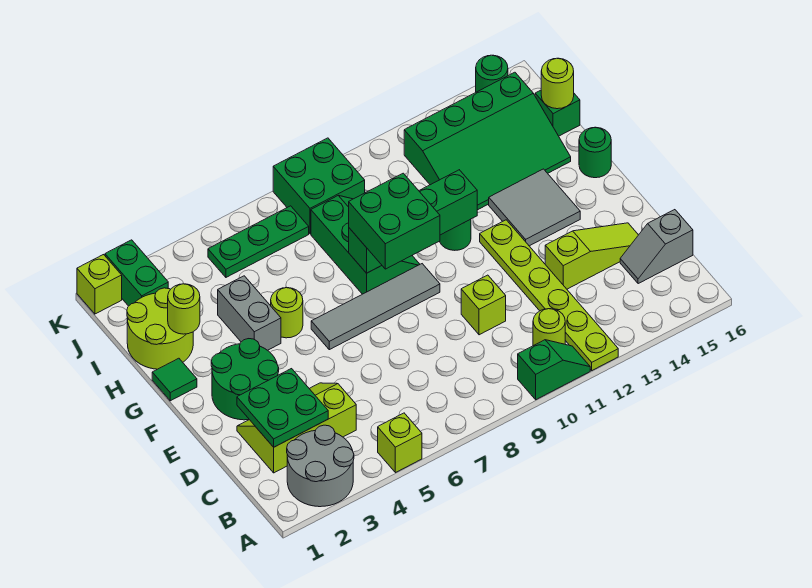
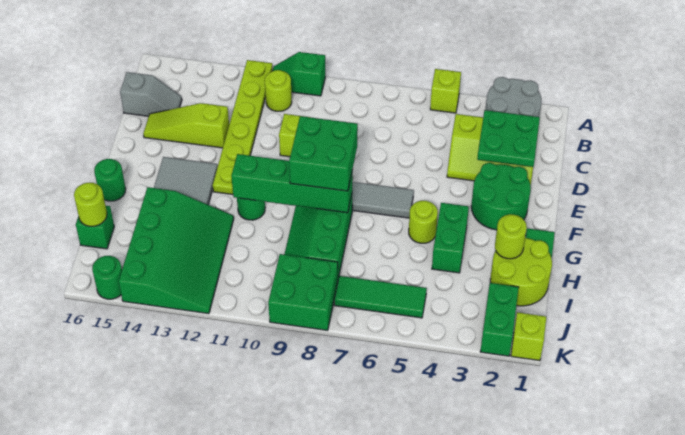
grey brick G4:H4 level 1 -> green brick G4:H4 level 1
green slope H12:J15 level 1 top J -> green slope H12:K14 level 1 top 14
green plate J5:J7 level 1 -> green tile J5:J7 level 1

